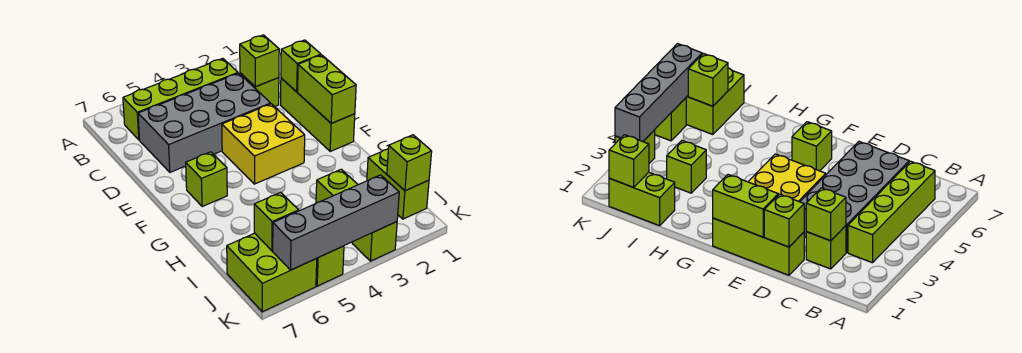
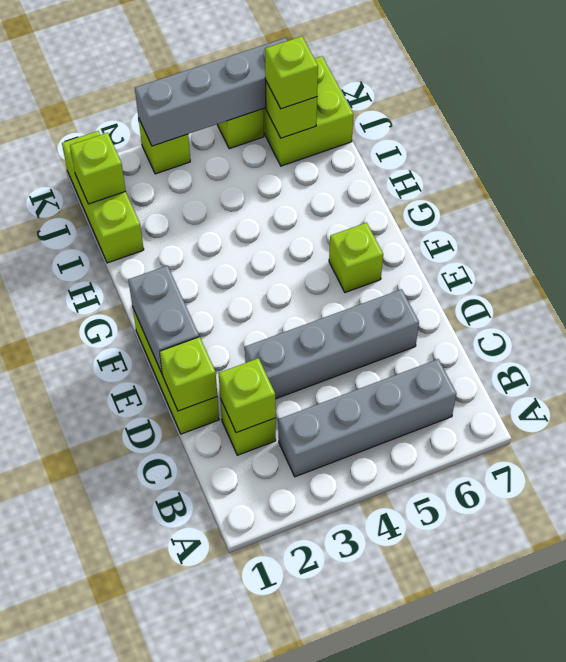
lime brick B3:B6 level 1 -> grey brick B3:B6 level 1
grey brick C3:D6 level 1 -> grey brick D3:D6 level 1
lime brick E1:F1 level 2 -> grey brick E1:F1 level 2
yellow brick E3:F4 level 1 -> none
lime brick I1:J1 level 1 -> lime brick I1:K1 level 1
lime brick I3 level 1 -> lime brick J6 level 3

